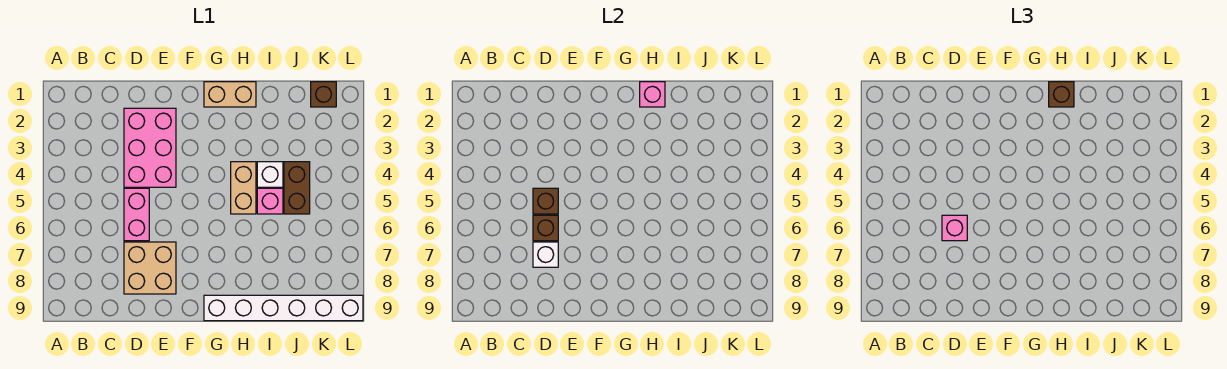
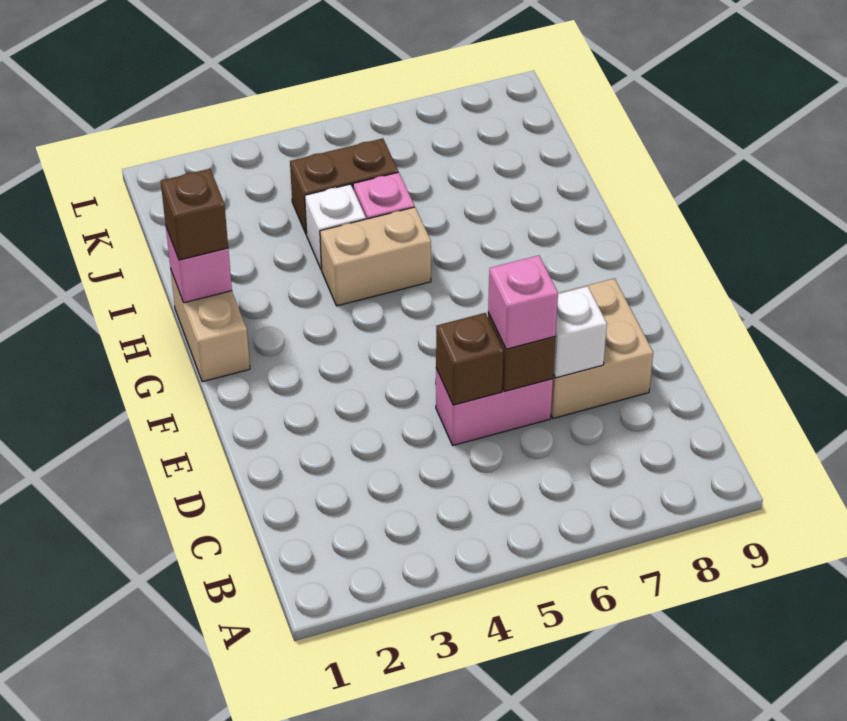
pink brick D2:E4 level 1 -> none
white brick G9:L9 level 1 -> none
brown brick K1 level 1 -> none

